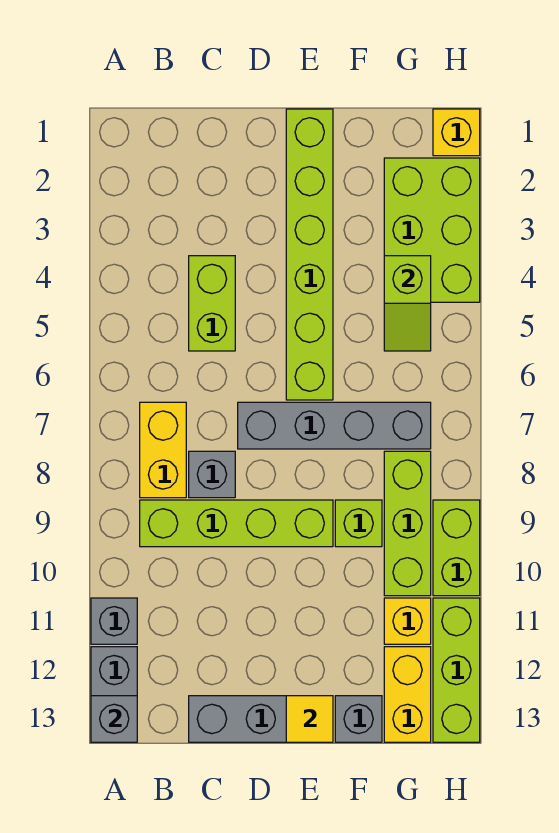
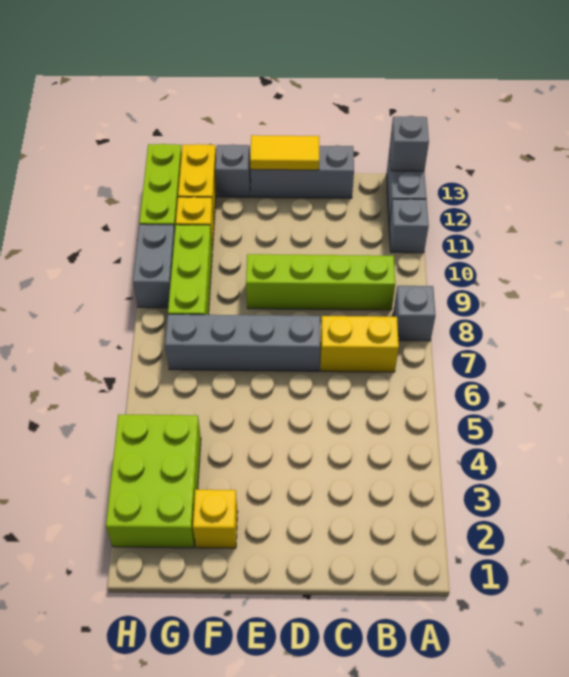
yellow brick B7:B8 level 1 -> yellow brick B7:C7 level 1
lime brick C4:C5 level 1 -> none
grey brick C8 level 1 -> grey brick A8 level 1
lime brick E1:E6 level 1 -> none
yellow tile E13 level 2 -> yellow tile D13:E13 level 2
lime brick F9 level 1 -> none
lime slope G4:G5 level 2 top 4 -> none
yellow brick H1 level 1 -> yellow brick F2 level 1
lime brick H9:H10 level 1 -> grey brick H9:H10 level 1

